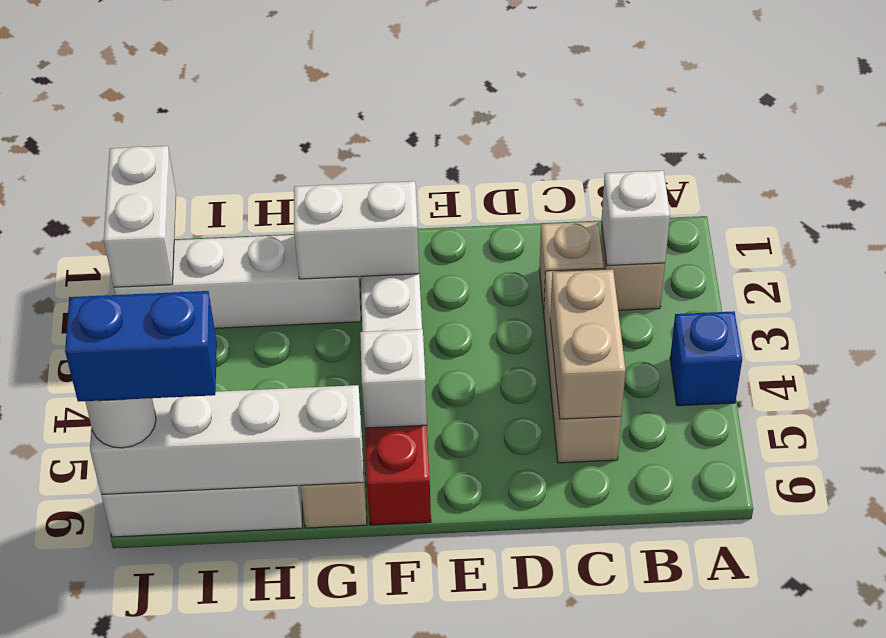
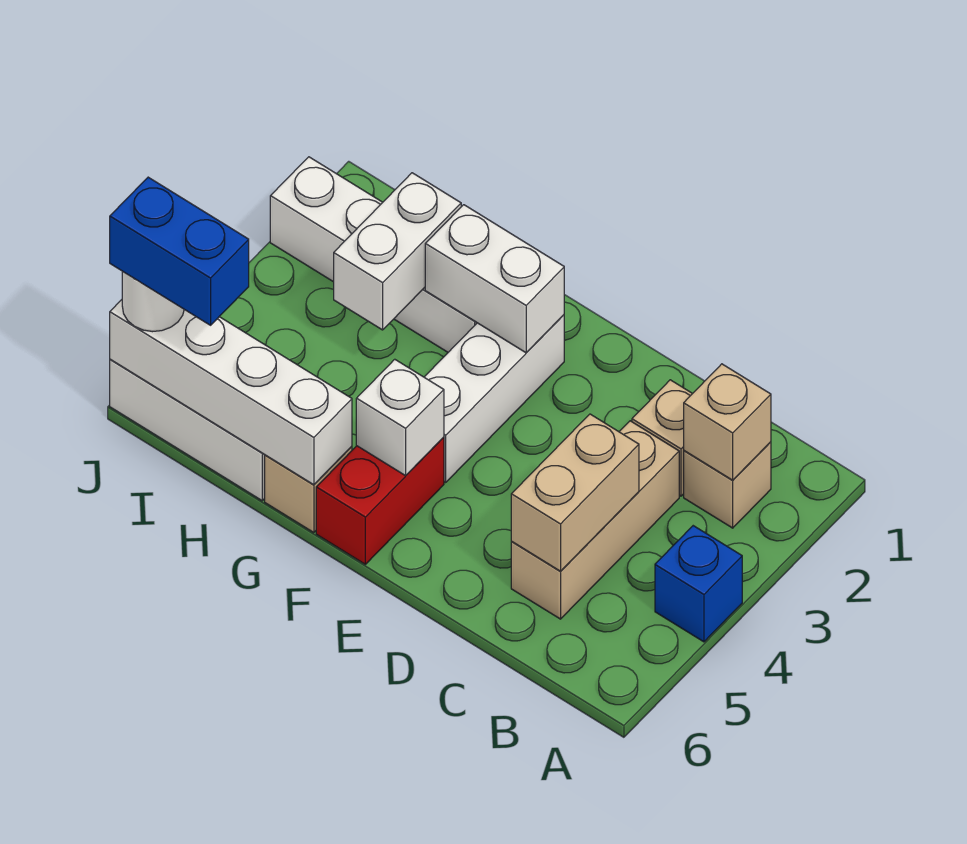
white brick B2 level 2 -> tan brick B2 level 2
white brick J1:J2 level 2 -> white brick H2:H3 level 2

